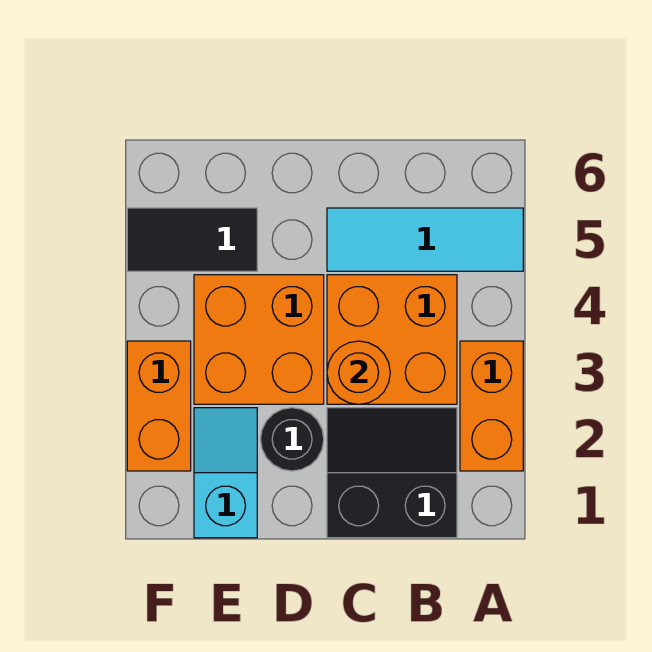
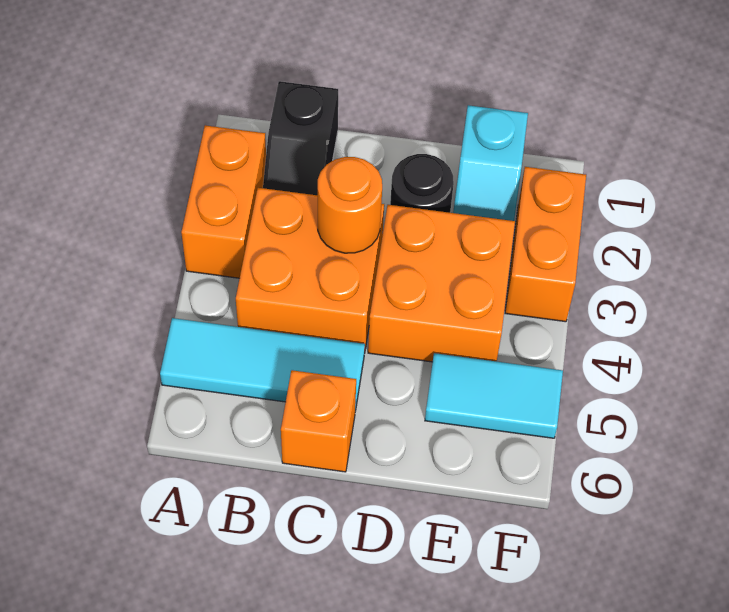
black slope B1:C2 level 1 top 1 -> black slope B1:B2 level 1 top 1
none -> orange brick C6 level 1
black tile E5:F5 level 1 -> cyan tile E5:F5 level 1

